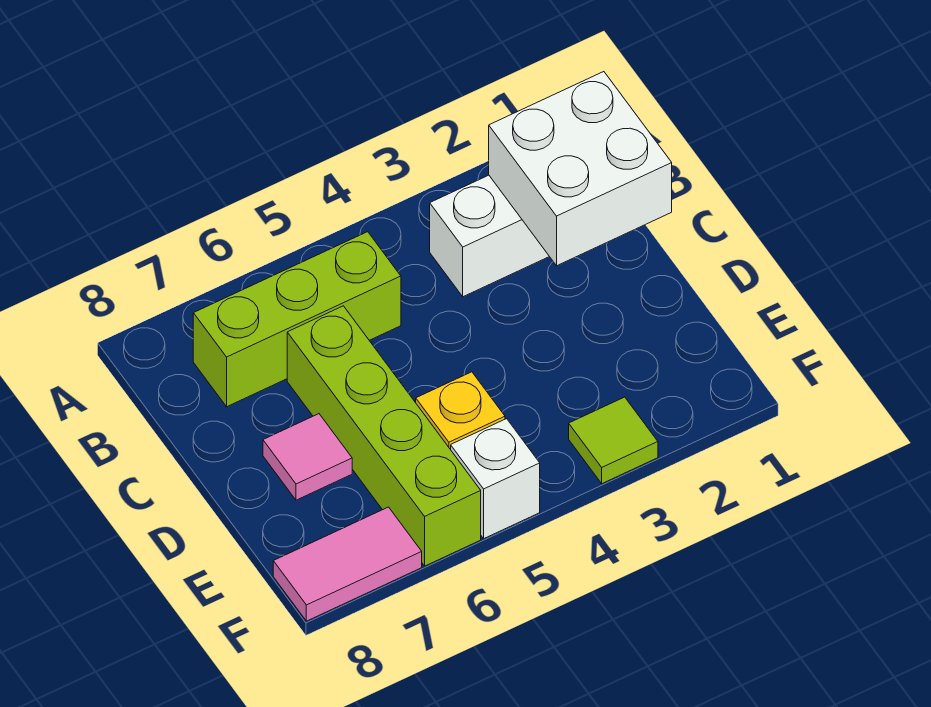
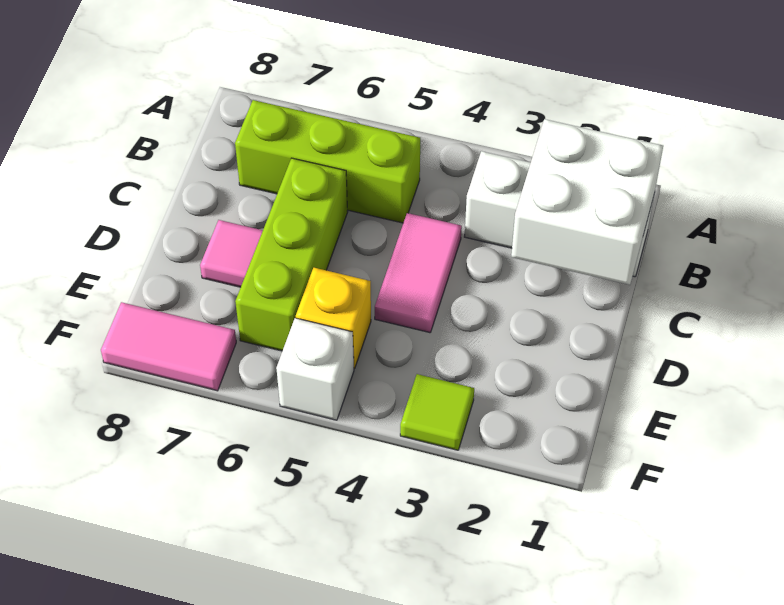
none -> pink tile C4:D4 level 1
lime brick C6:F6 level 1 -> lime brick C6:E6 level 1

